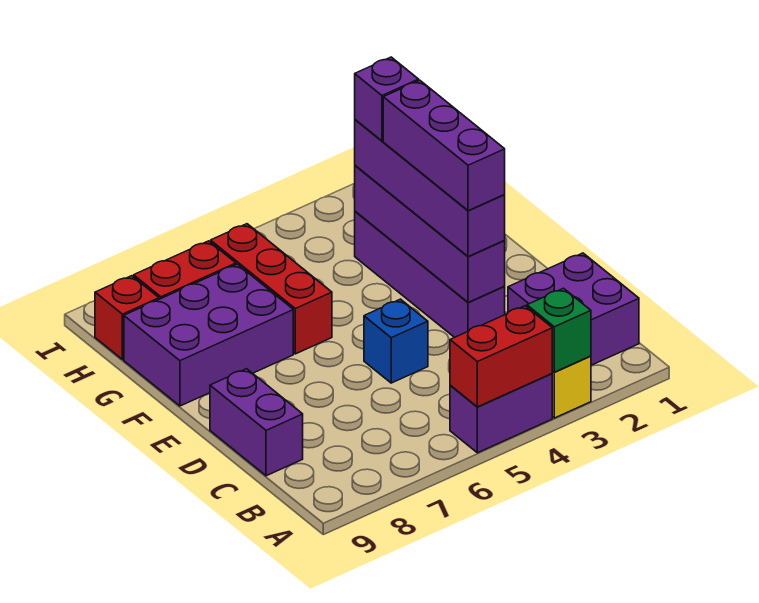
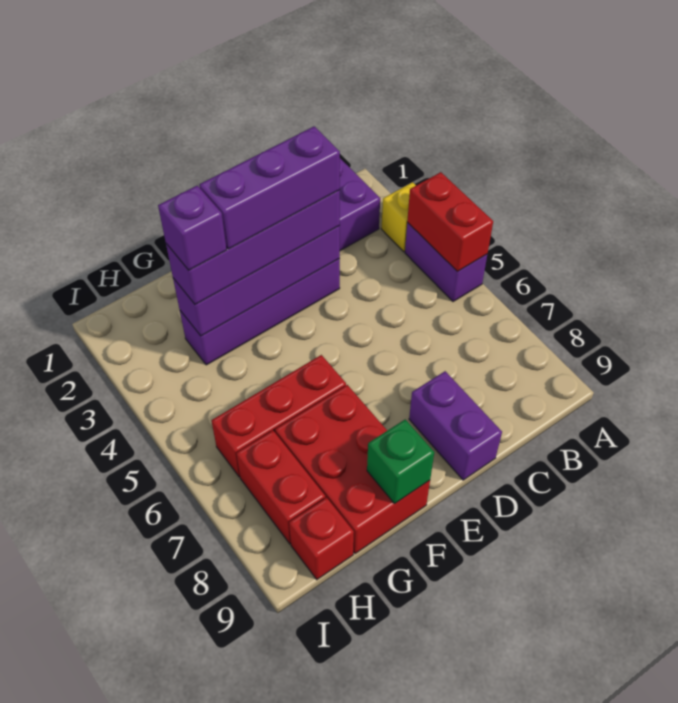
green brick A3 level 2 -> green brick F9 level 2
purple brick C9:D9 level 1 -> purple brick D8:D9 level 1
blue brick D5 level 1 -> none
purple brick F7:G9 level 1 -> red brick F7:G9 level 1

